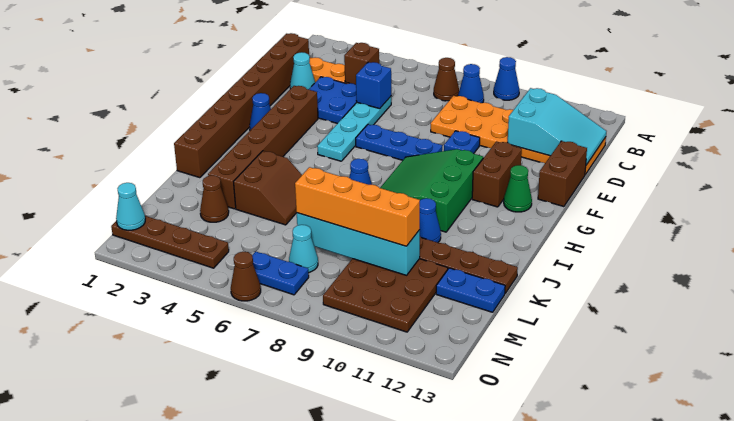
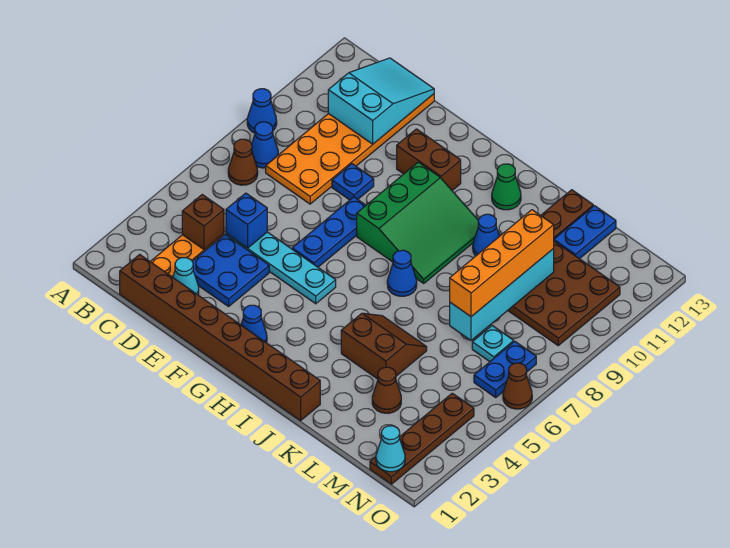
brown brick E13:F13 level 1 -> none
brown brick F3:K3 level 1 -> none
green slope G8:I10 level 1 top 10 -> green slope G8:I10 level 1 top G
green cone G12 level 1 -> green cone I12 level 1
cyan cone M7 level 1 -> cyan plate M7 level 1

